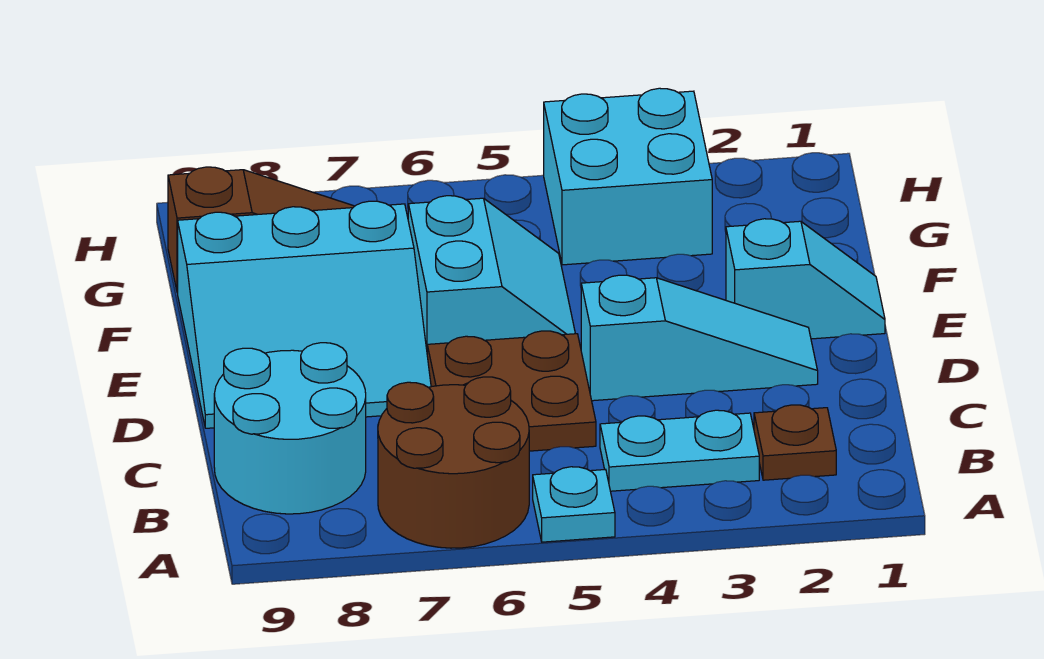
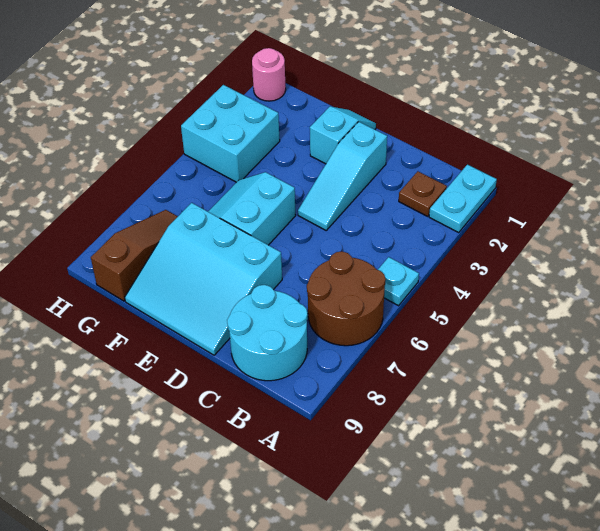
cyan plate B3:B4 level 1 -> cyan plate A1:A2 level 1
brown plate C5:D6 level 1 -> none
cyan slope D2:D4 level 1 top 4 -> cyan slope D2:D4 level 1 top 2
cyan slope D7:F9 level 1 top F -> cyan slope D7:F9 level 1 top 7
cyan slope E5:F6 level 1 top 6 -> cyan slope E5:F6 level 1 top E
none -> pink round brick H1 level 1

